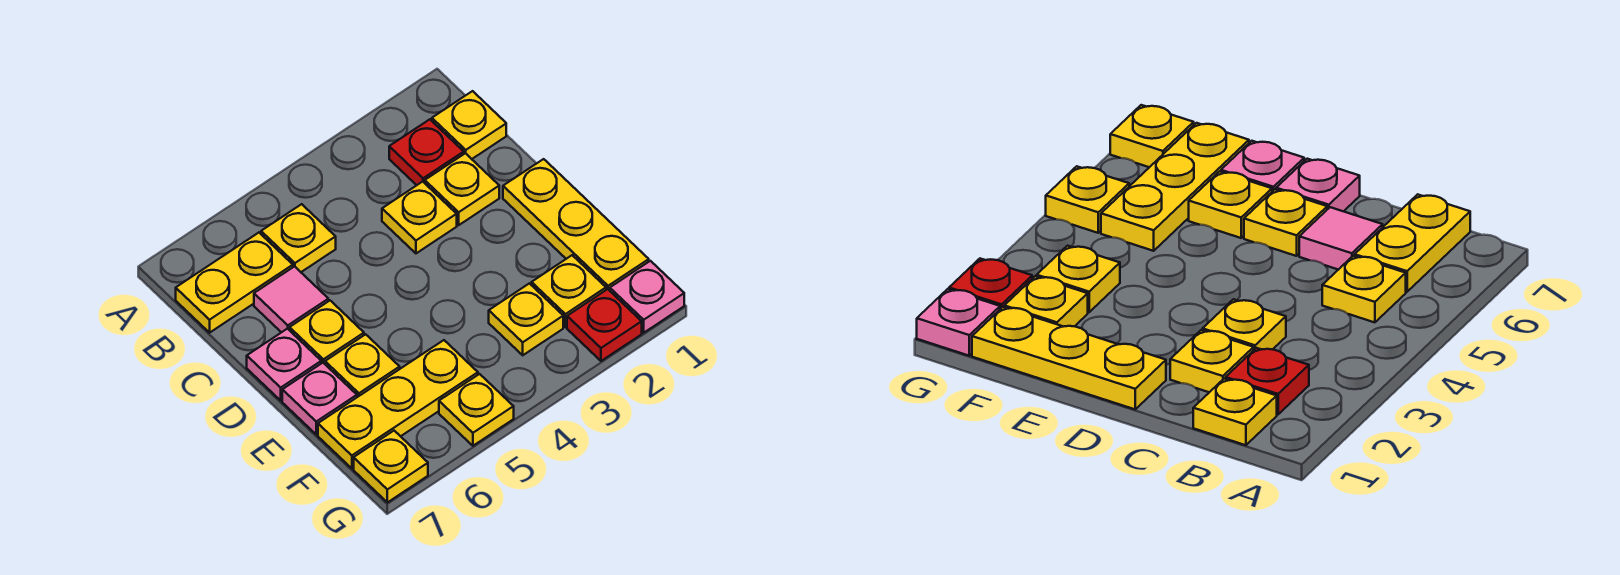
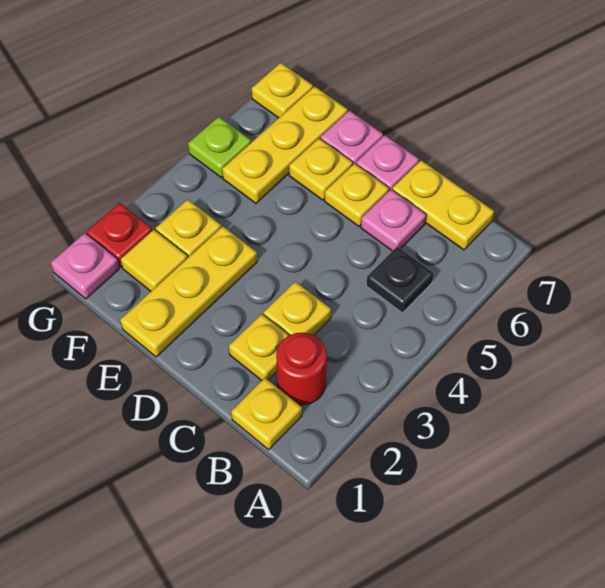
red plate B2 level 1 -> red round brick B2 level 1
yellow plate B5 level 1 -> black plate B5 level 1
yellow plate B6:B7 level 1 -> yellow plate B7:C7 level 1
pink tile C6 level 1 -> pink plate C6 level 1
yellow plate D1:F1 level 1 -> yellow plate E1:E3 level 1
yellow plate F2 level 1 -> yellow tile F2 level 1
yellow plate G5 level 1 -> lime plate G5 level 1

